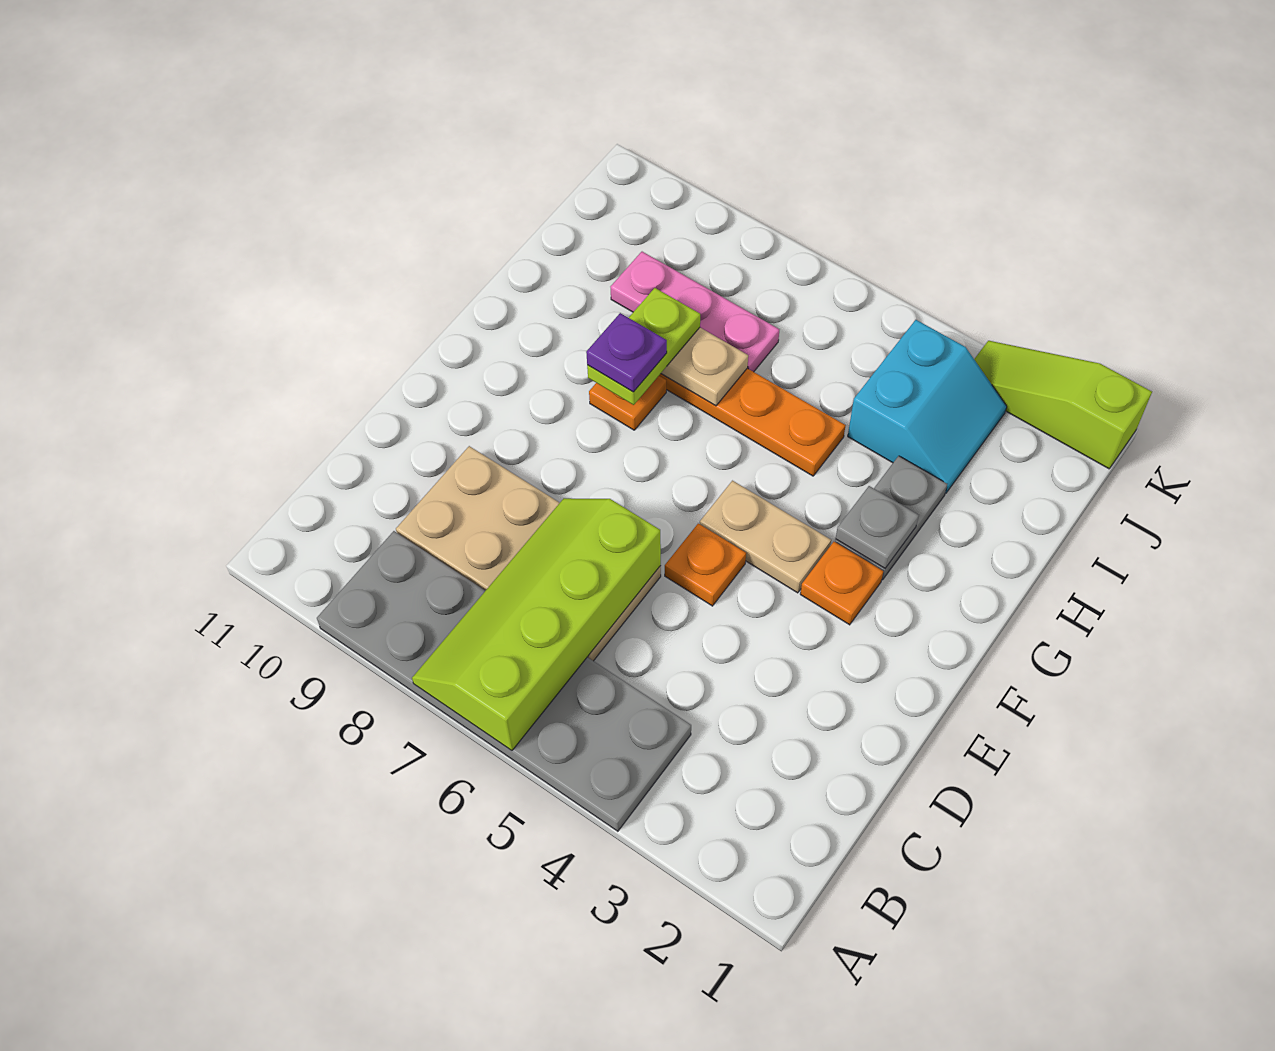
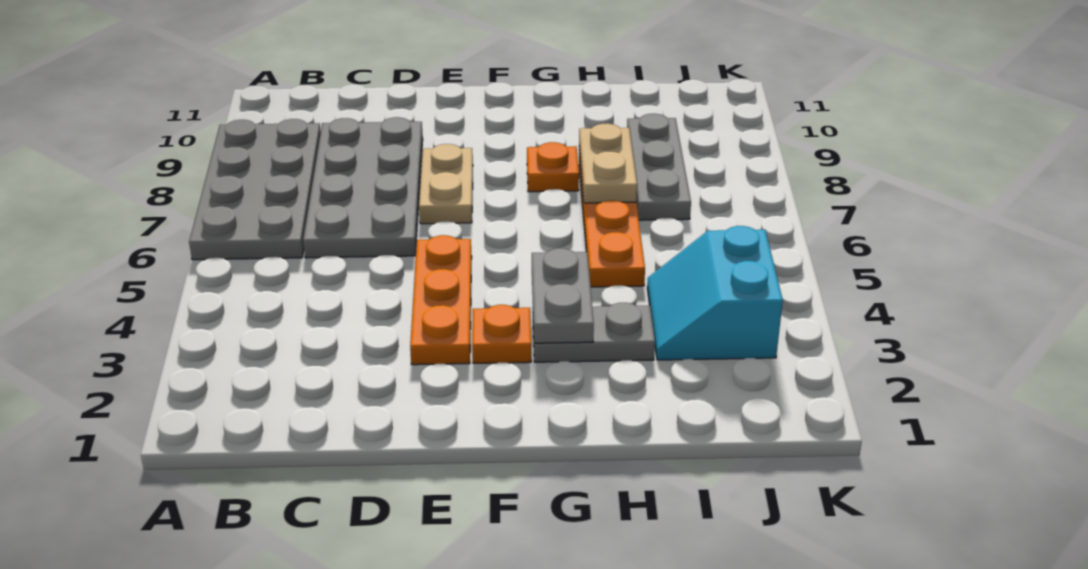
grey plate A4:B9 level 1 -> grey plate A6:B9 level 1
lime slope A6:D7 level 2 top 6 -> none
tan plate C6:D9 level 1 -> grey plate C6:D9 level 1
orange plate E5 level 1 -> orange plate E3:E5 level 1
tan plate F4:F5 level 1 -> tan plate E7:E8 level 1
grey plate G3 level 2 -> grey plate G3:G4 level 2
lime plate G8:H8 level 3 -> none
purple plate G8 level 4 -> none
cyan slope I3:J4 level 1 top 4 -> cyan slope I3:J4 level 1 top J
pink plate I7:I9 level 1 -> grey plate I7:I9 level 1
lime slope K1:K3 level 1 top 1 -> none

